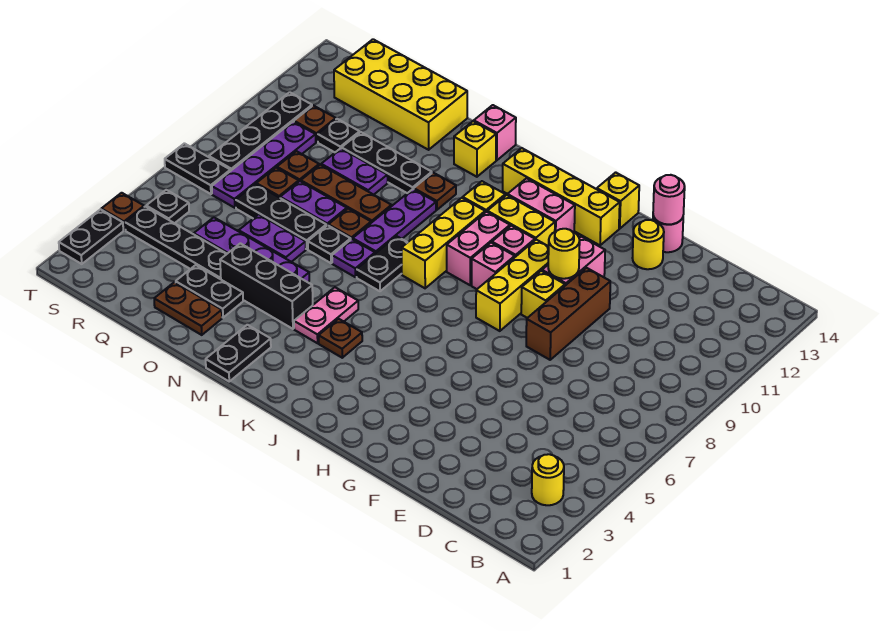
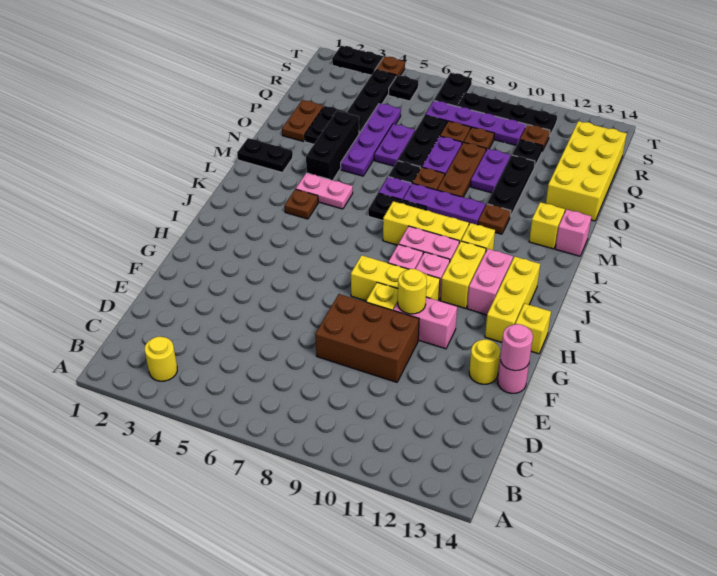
brown brick F8:F10 level 1 -> brown brick E8:F10 level 1
yellow brick H13:K13 level 1 -> yellow brick H13:J13 level 1

